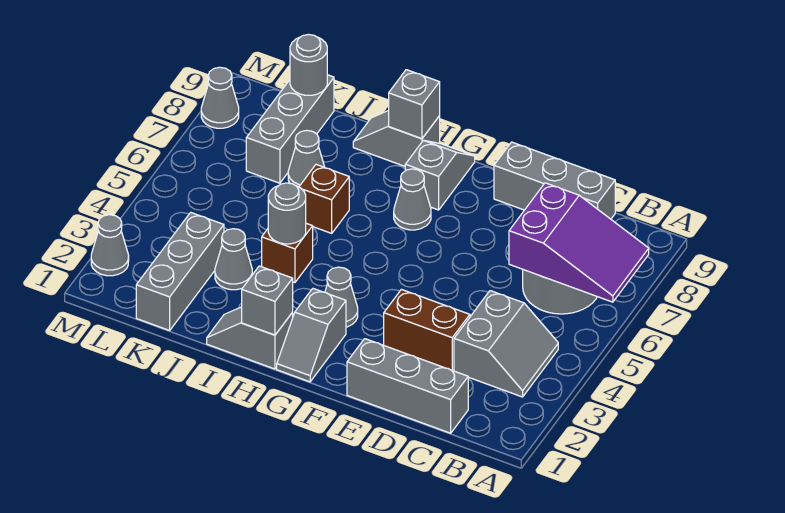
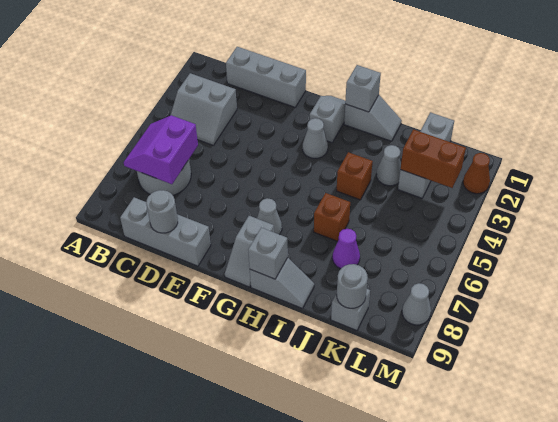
purple slope A6:C7 level 2 top C -> purple slope B6:C7 level 2 top C
grey slope B3:C4 level 1 top C -> grey slope B3:C4 level 1 top 3
brown brick D3:E3 level 1 -> brown brick K3:L3 level 2
grey round brick I4 level 2 -> grey round brick D9 level 2
grey cone J7 level 1 -> purple cone J7 level 1
grey brick K7:K9 level 1 -> grey brick K9 level 1
grey cone M2 level 1 -> brown cone M2 level 1

